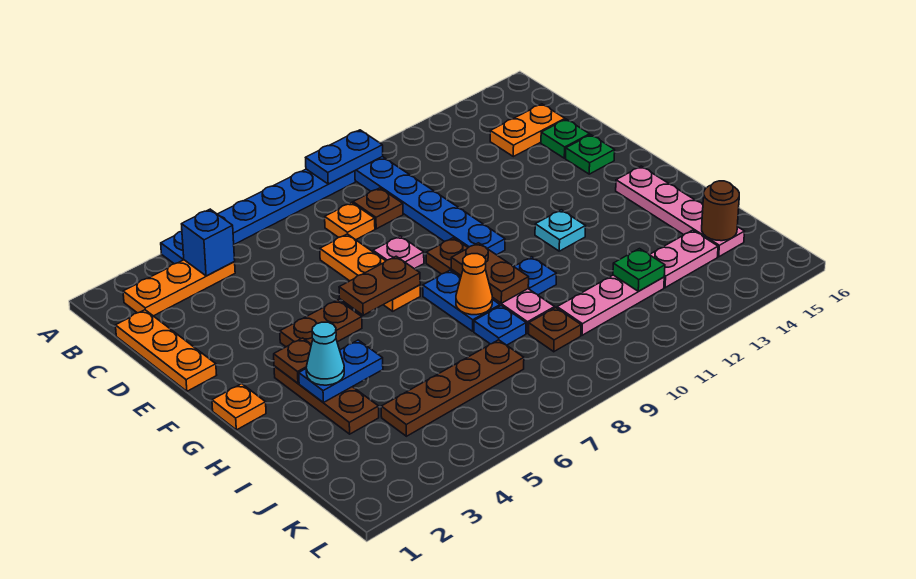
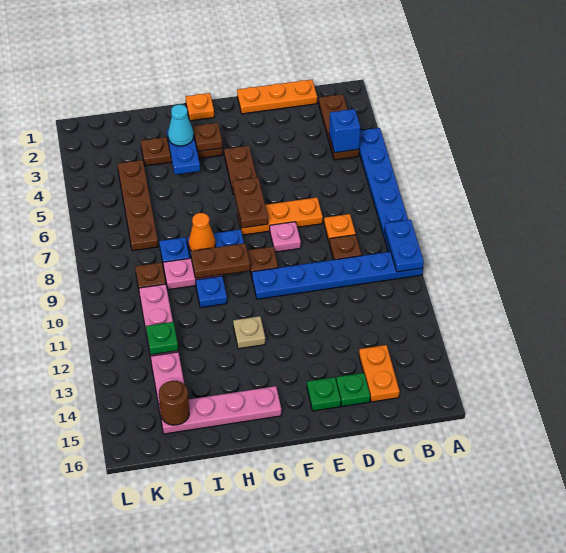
orange plate B2:B4 level 1 -> brown plate B2:B4 level 1
cyan plate G12 level 1 -> tan plate G12 level 1

